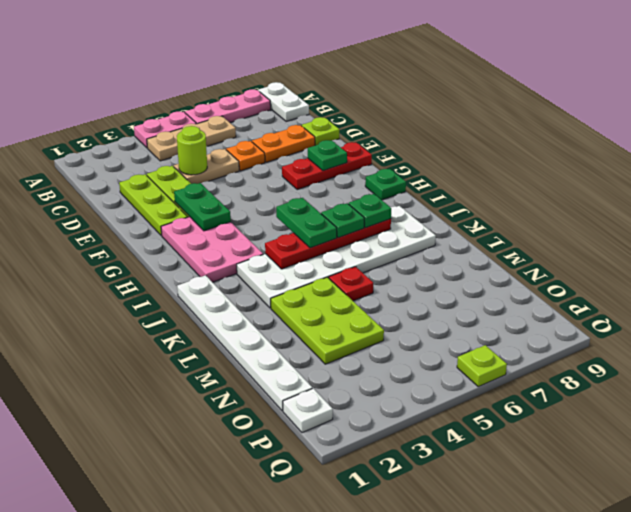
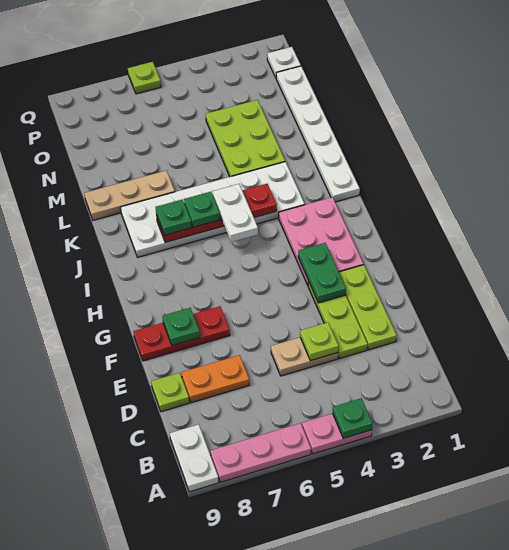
tan plate B4:B6 level 1 -> tan plate L7:L9 level 1
lime round brick D4 level 2 -> lime plate D4 level 2
orange plate D6 level 1 -> none
green plate H9 level 1 -> green plate A4 level 2
green plate I5:J5 level 3 -> white plate I5:J5 level 3
red plate L5 level 1 -> none

